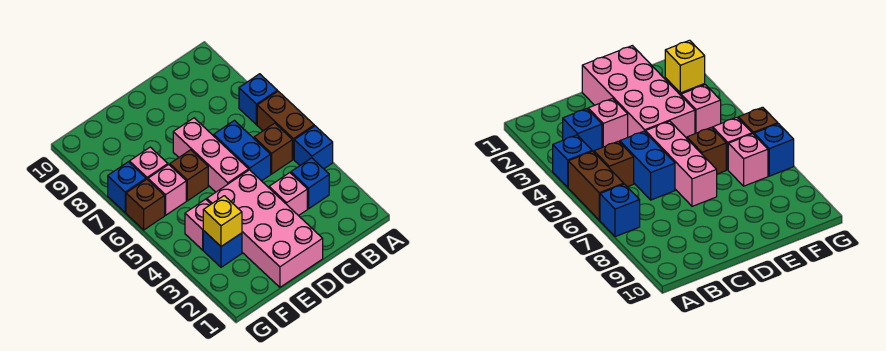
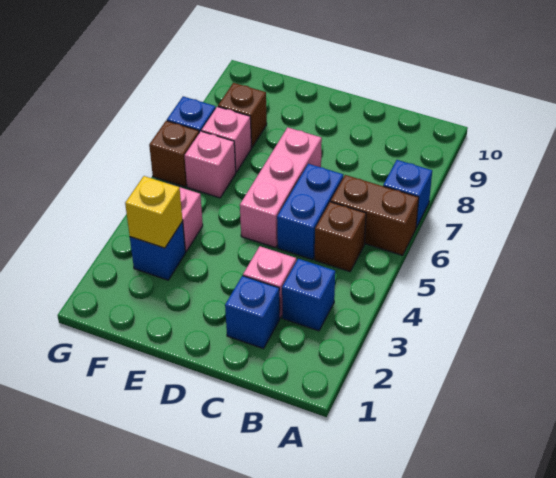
blue brick A4 level 1 -> blue brick C2 level 1
brown brick A5:A6 level 1 -> brown brick A6:B6 level 1
pink brick D1:E4 level 1 -> none
brown brick E6 level 1 -> brown brick F8 level 1

